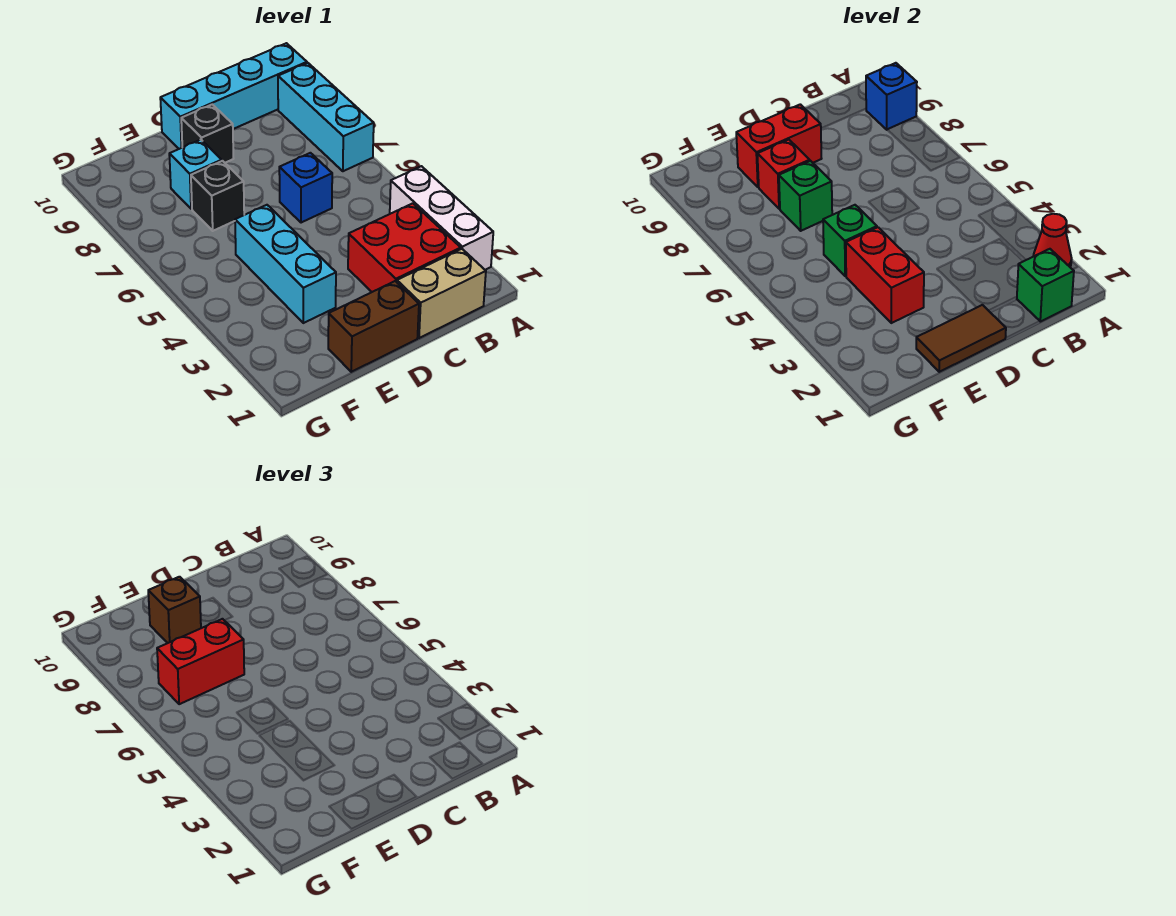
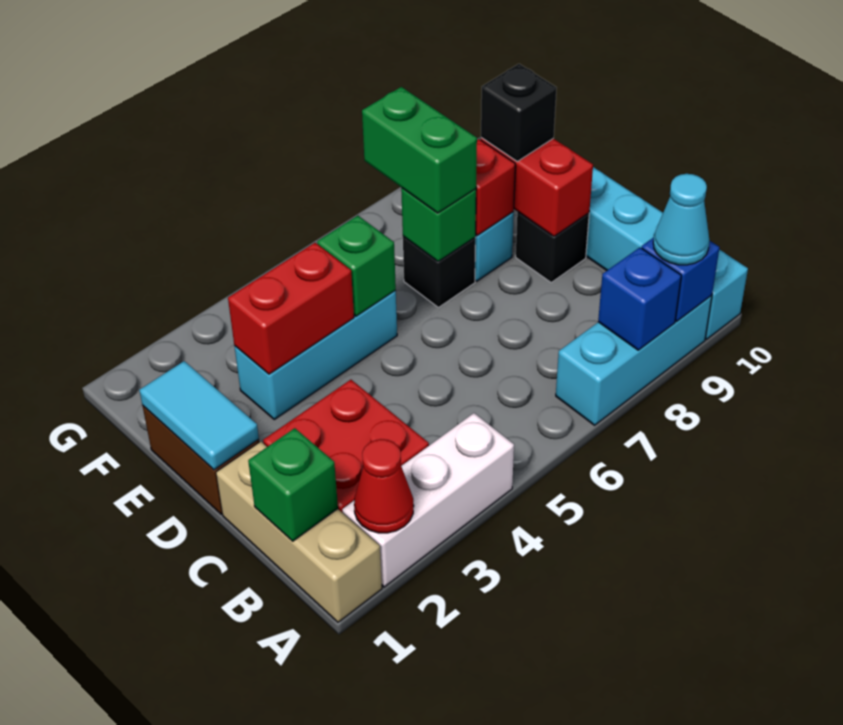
none -> cyan cone A9 level 3
tan brick B1:C1 level 1 -> tan brick A1:C1 level 1
blue brick C6 level 1 -> blue brick A8 level 2
brown tile D1:E1 level 2 -> cyan tile D1:E1 level 2
red brick E7:F7 level 3 -> green brick E7:F7 level 3
brown brick E9 level 3 -> black brick E9 level 3

